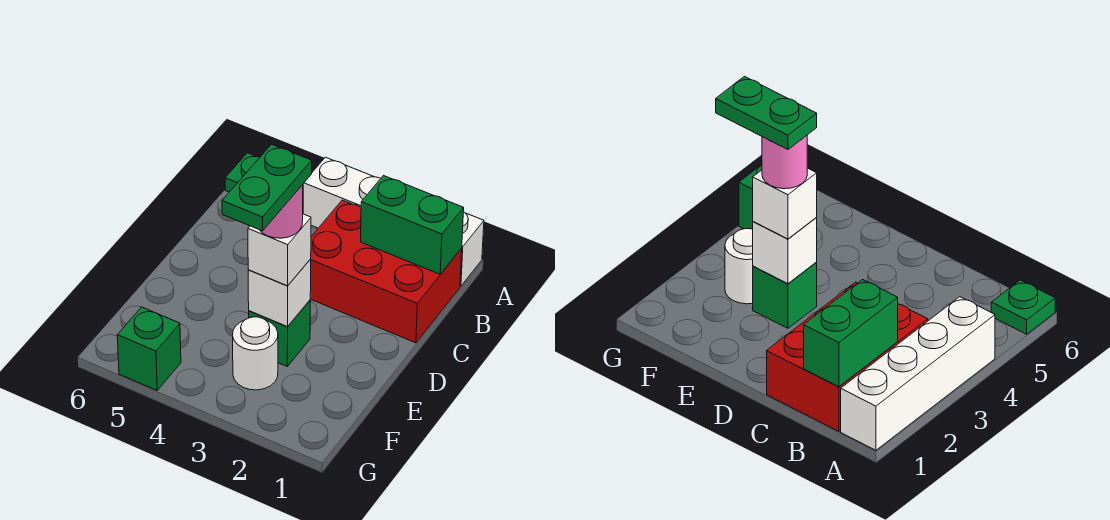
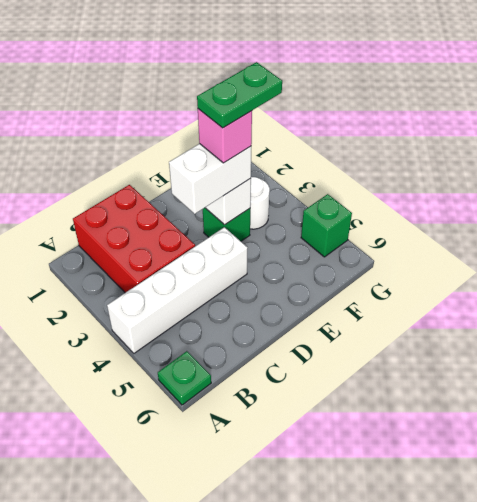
white brick A1:A4 level 1 -> white brick A4:D4 level 1
green brick B1:B2 level 2 -> none
white brick E3 level 3 -> white brick D3:E3 level 3
pink round brick E3 level 4 -> pink brick E3 level 4

